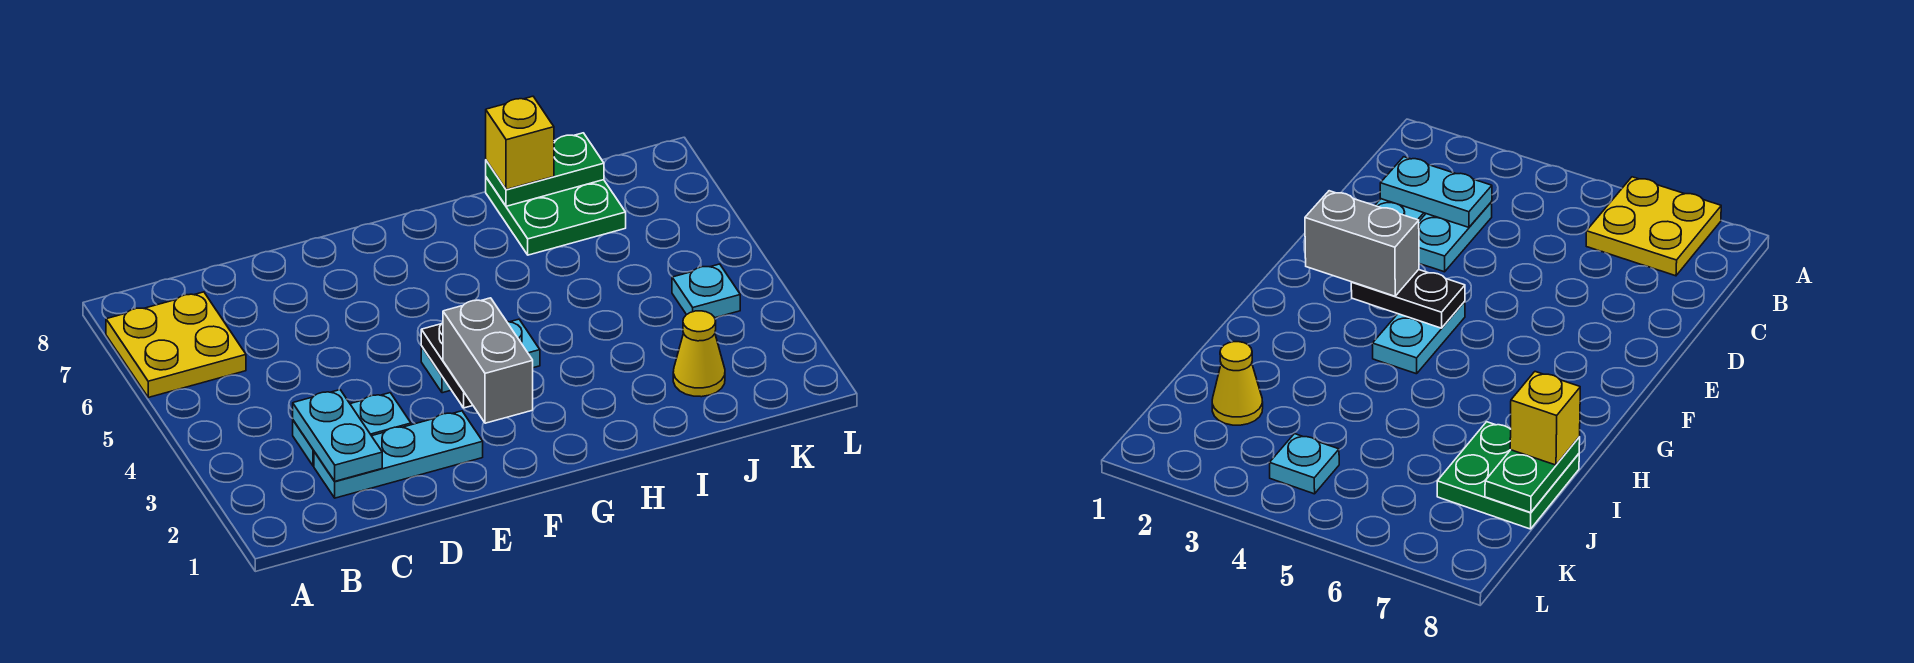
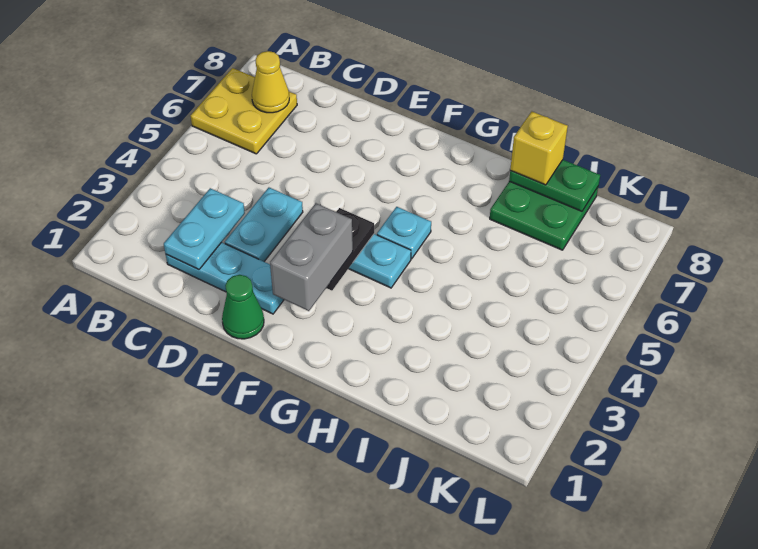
cyan plate C3:D3 level 1 -> cyan plate D3:D4 level 1
none -> green cone E1 level 1
yellow cone J2 level 1 -> yellow cone B7 level 2
cyan plate K4 level 1 -> cyan plate G5 level 1

